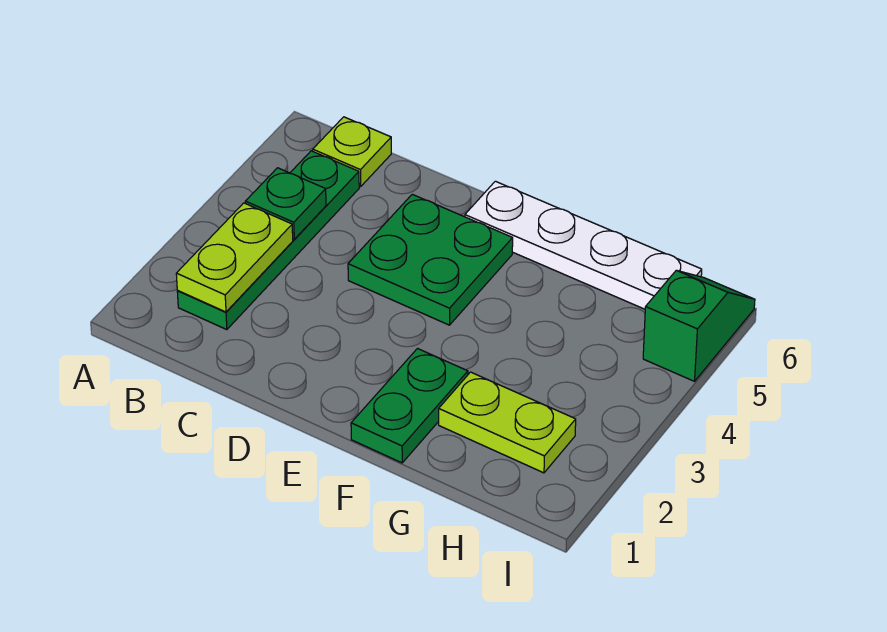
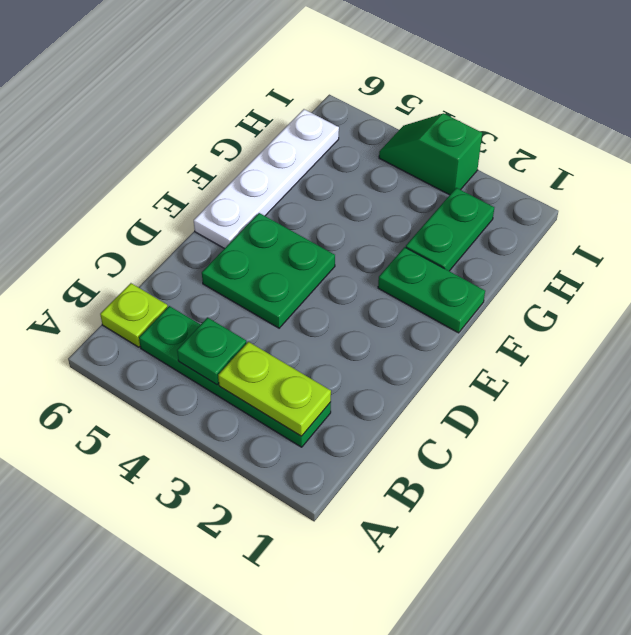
lime plate G2:H2 level 1 -> green plate G2:H2 level 1
green slope I5:I6 level 1 top 5 -> green slope I3:I4 level 1 top 3

